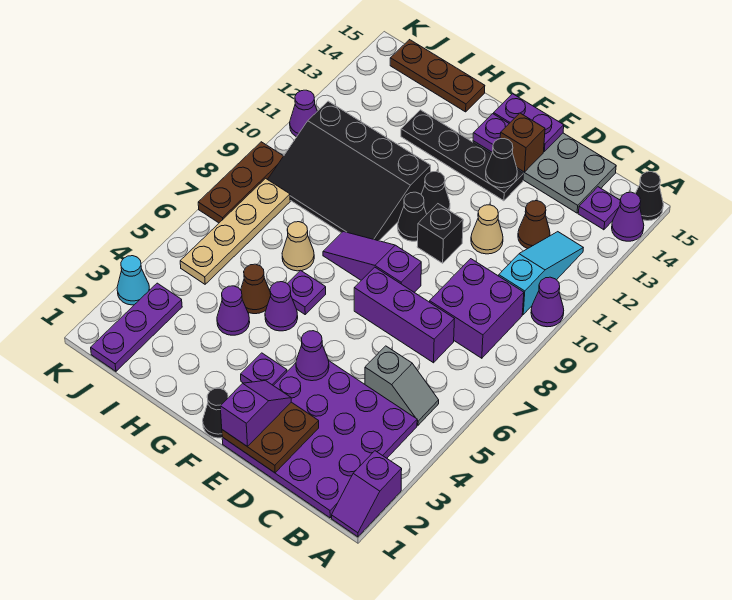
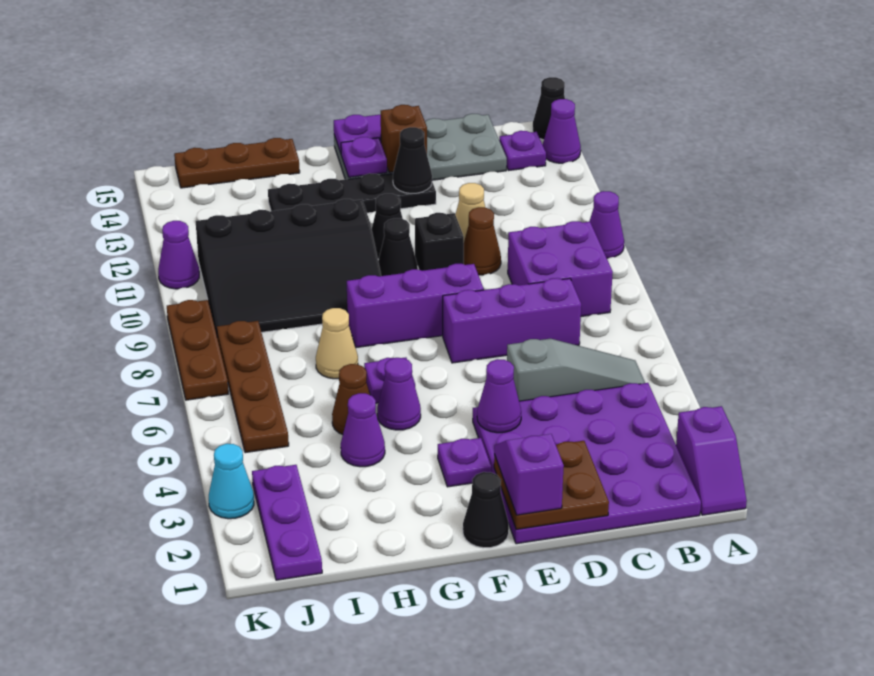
grey slope B5:C5 level 1 top C -> grey slope B5:D5 level 1 top D
cyan slope B10:B12 level 1 top 10 -> none
brown cone C12 level 1 -> brown cone D10 level 1
purple slope E8:G8 level 1 top E -> purple brick E8:G8 level 1
tan plate J5:J8 level 1 -> brown plate J5:J8 level 1

